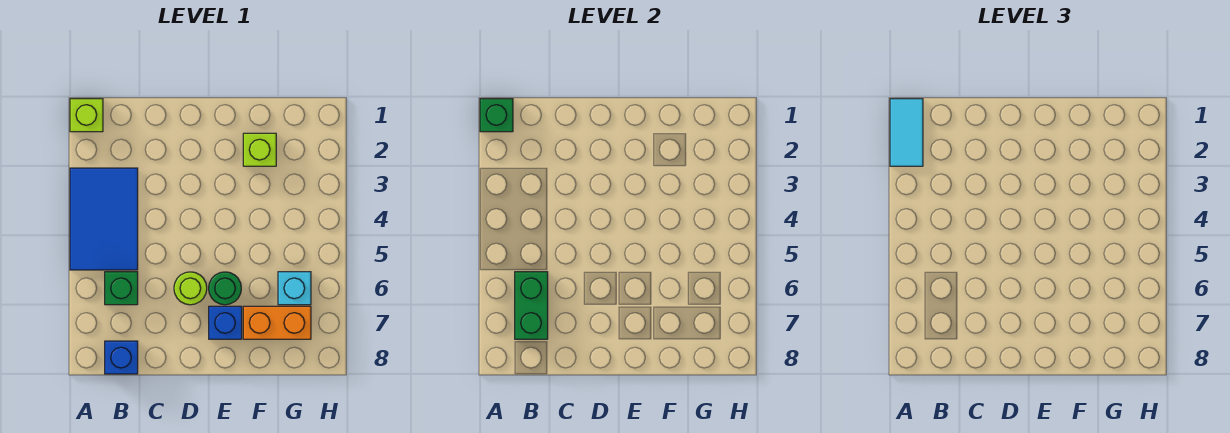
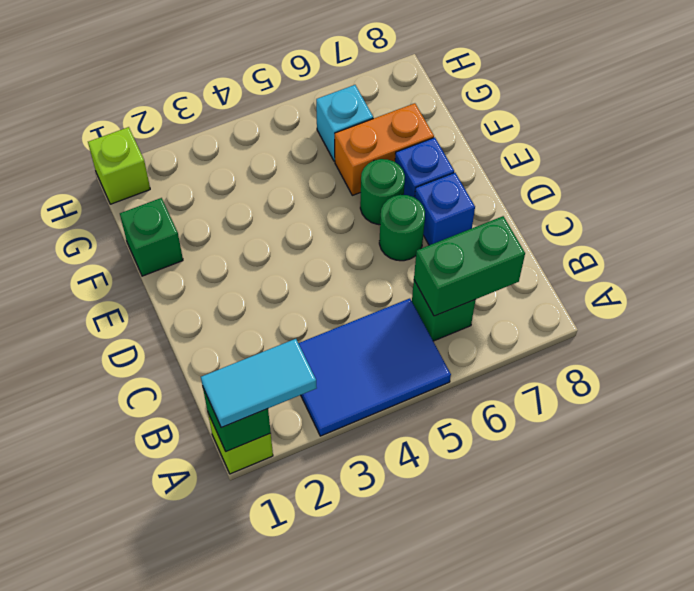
blue brick B8 level 1 -> blue brick D7 level 1
lime round brick D6 level 1 -> green round brick D6 level 1
none -> green brick F1 level 1
lime brick F2 level 1 -> lime brick H1 level 1
orange brick F7:G7 level 1 -> orange brick F6:F7 level 1

